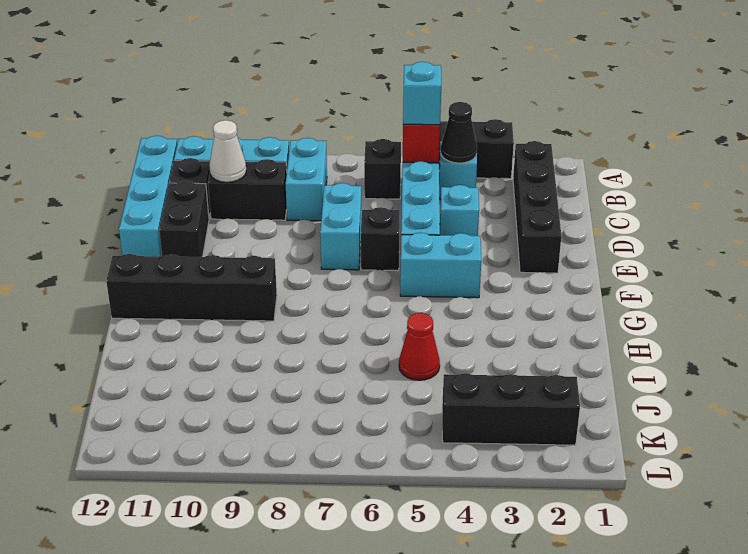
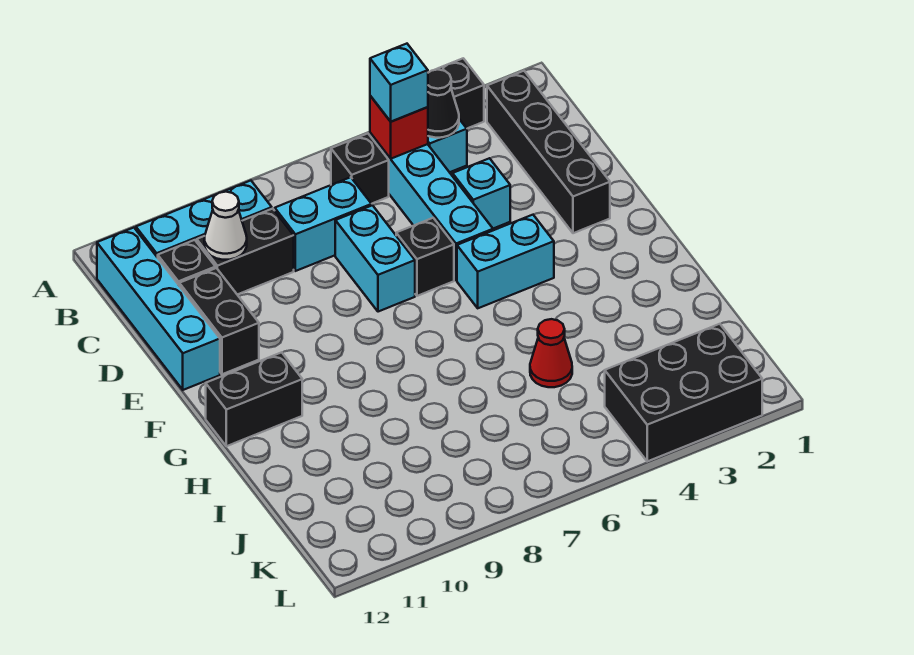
cyan brick B8:C8 level 1 -> cyan brick C7:C8 level 1
black brick G9:G12 level 1 -> black brick G11:G12 level 1
black brick K2:K4 level 1 -> black brick K2:L4 level 1

